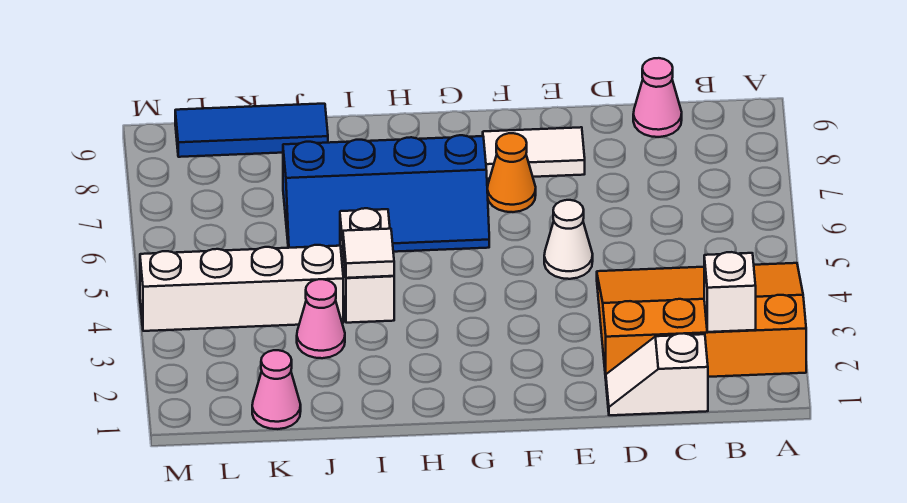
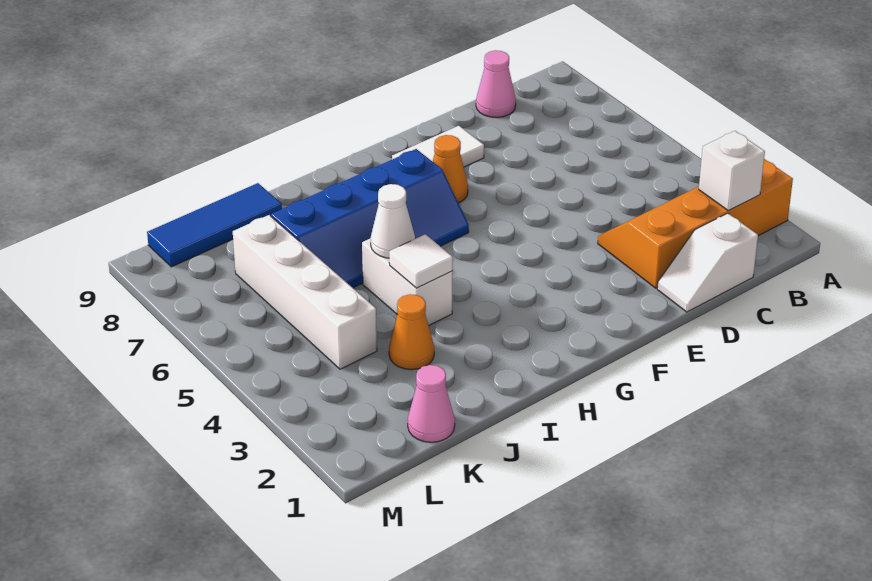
orange slope A2:D4 level 1 top 2 -> orange slope A2:D3 level 1 top 2
white cone E5 level 1 -> white cone I5 level 2
pink cone J3 level 1 -> orange cone J3 level 1
white brick J4:M4 level 1 -> white brick K4:K7 level 1

